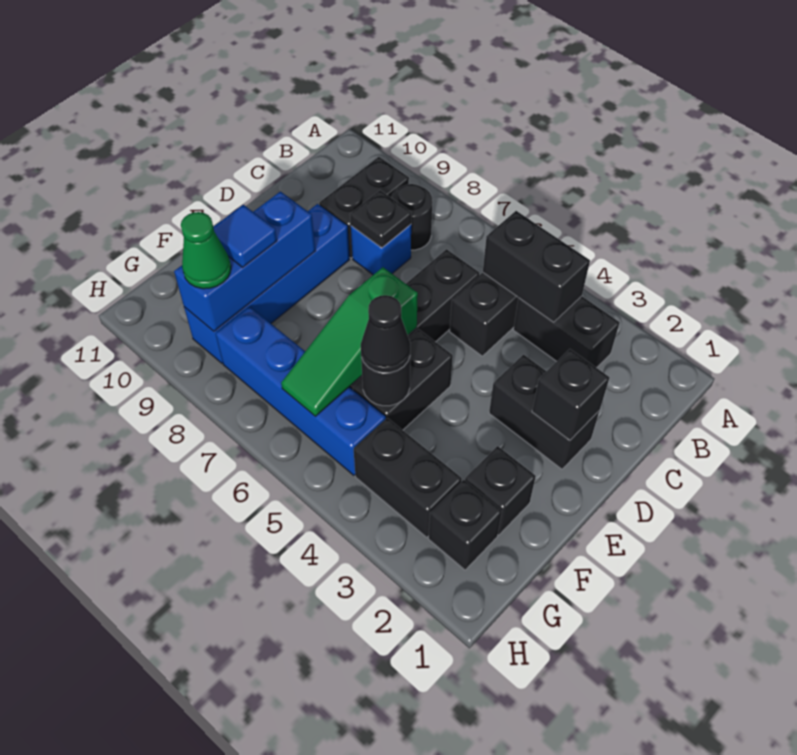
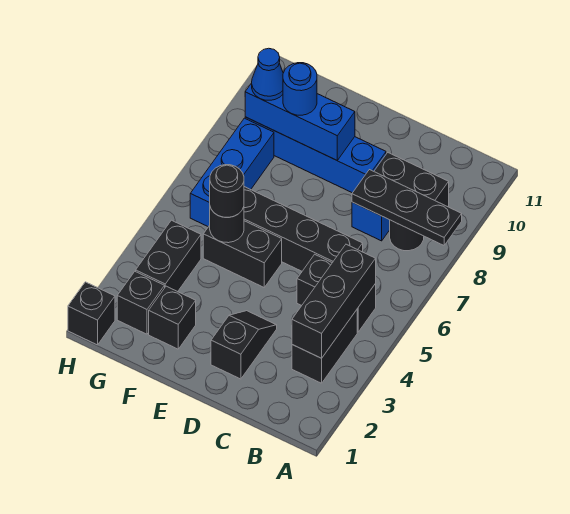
black brick B4:B5 level 2 -> black brick B3:B5 level 2
black plate C8 level 2 -> black plate A8:C8 level 2
black brick D2:D3 level 1 -> black slope D2:D3 level 1 top 2
black brick D2 level 2 -> black brick H1 level 1
green slope E6:G6 level 2 top E -> none
black cone F5 level 3 -> black round brick F5 level 3
blue tile F9 level 3 -> blue round brick F9 level 3
blue brick G5:G8 level 1 -> blue brick G6:G8 level 1
green cone G9 level 3 -> blue cone G9 level 3

